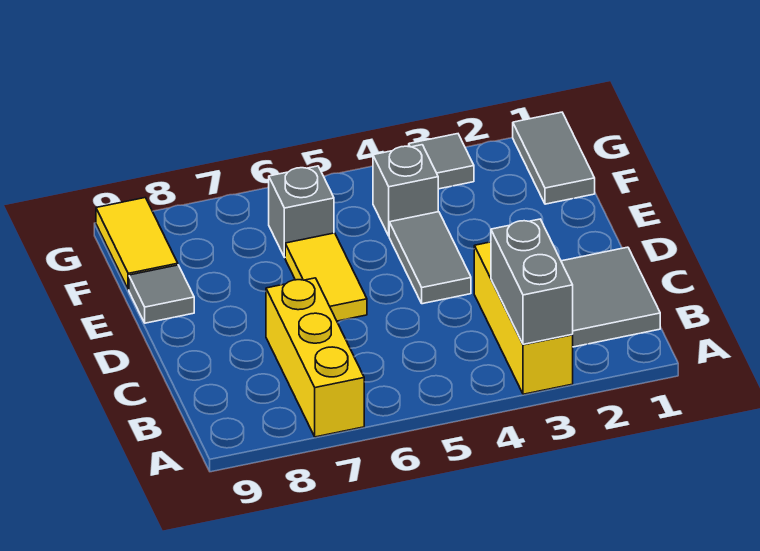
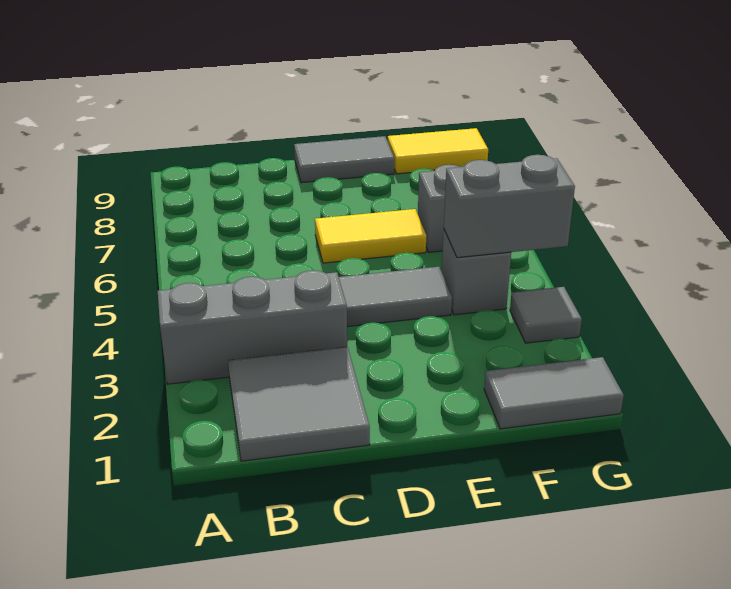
yellow brick A3:C3 level 1 -> grey brick A3:C3 level 1
grey brick A3:B3 level 2 -> grey brick F4:G4 level 2
yellow brick A7:C7 level 1 -> none
grey tile E9 level 1 -> grey tile D9:E9 level 1

